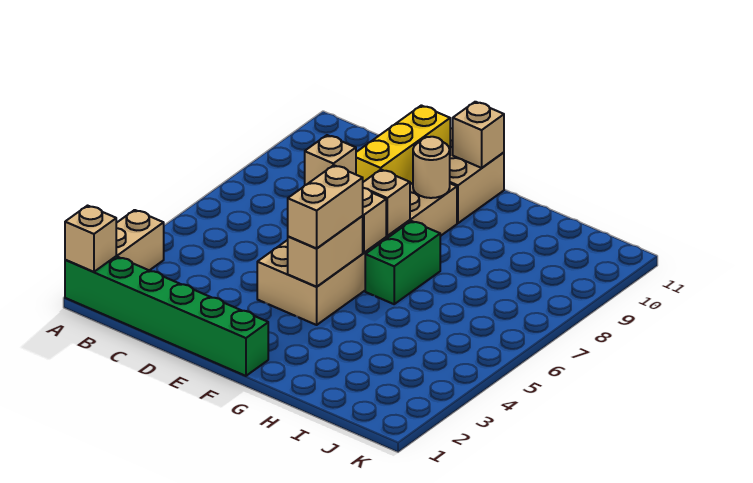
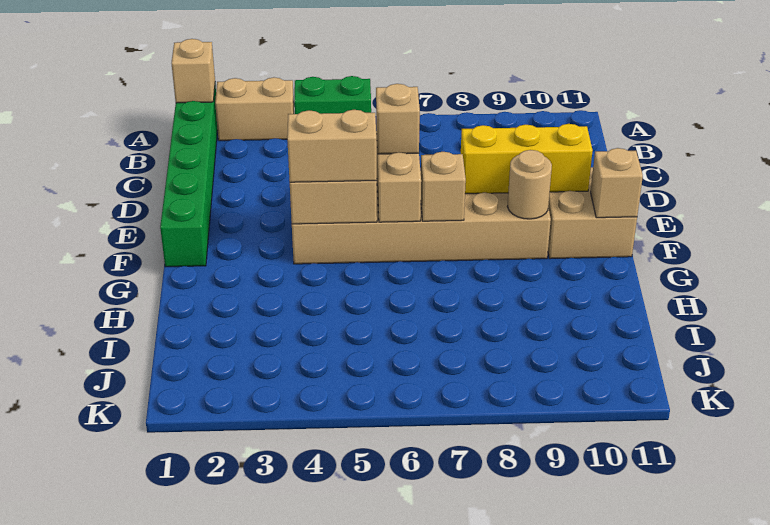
green brick G6:G7 level 1 -> green brick A4:A5 level 1

